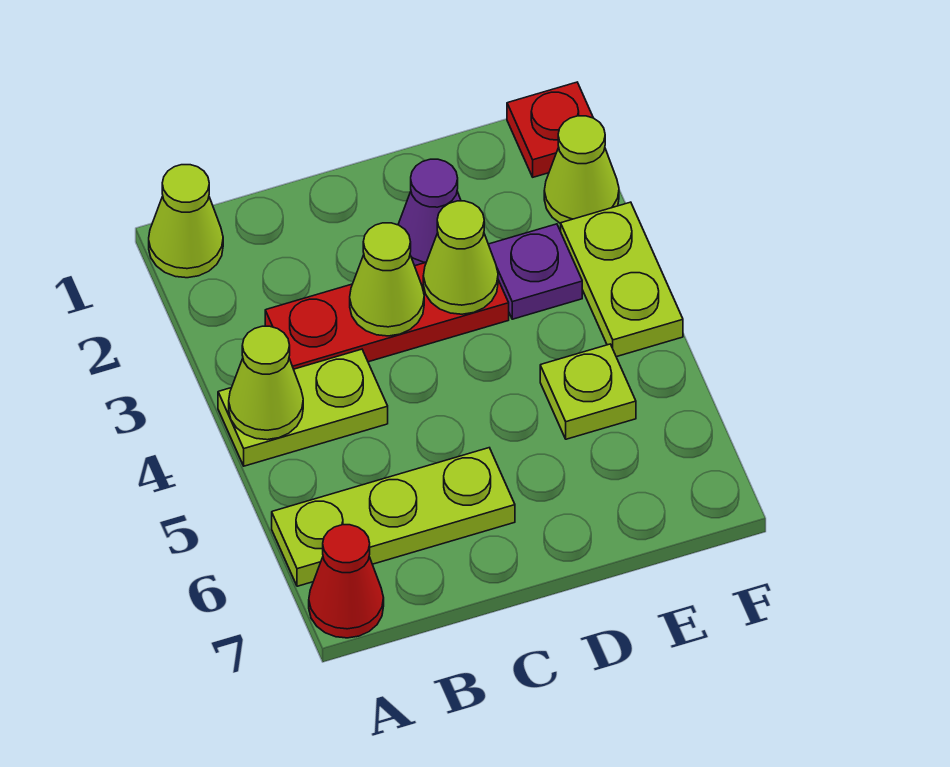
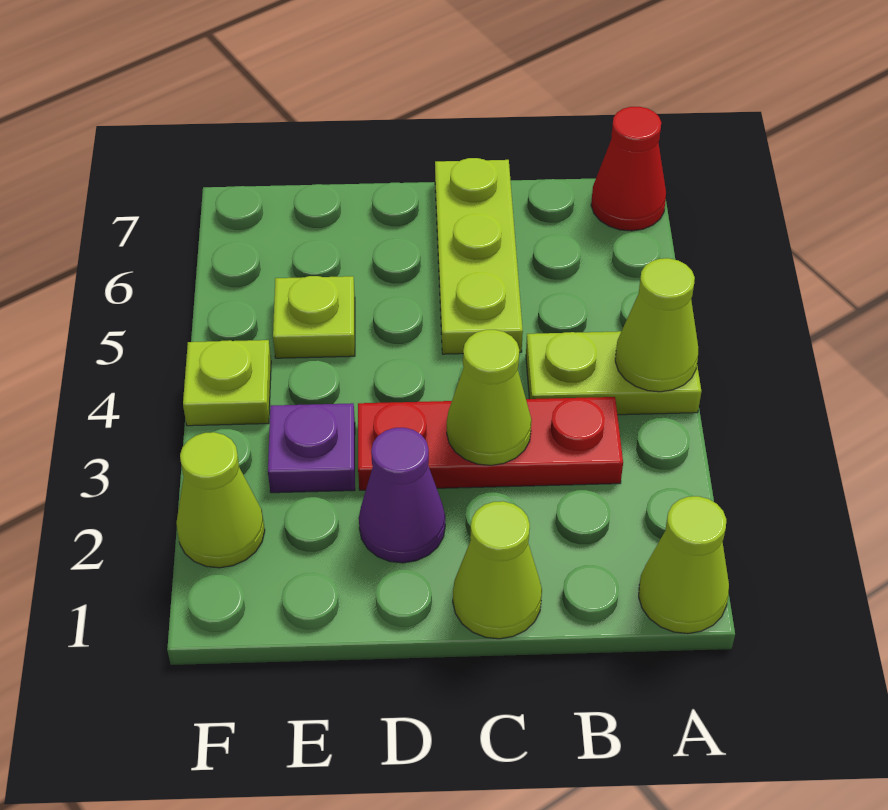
lime plate A6:C6 level 1 -> lime plate C5:C7 level 1
lime cone D3 level 2 -> lime cone C1 level 1
red plate F1 level 1 -> none
lime plate F3:F4 level 1 -> lime plate F4 level 1

